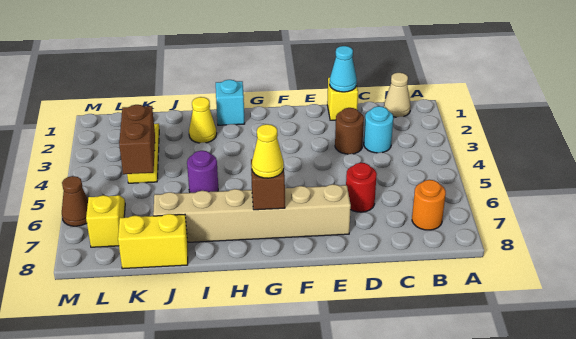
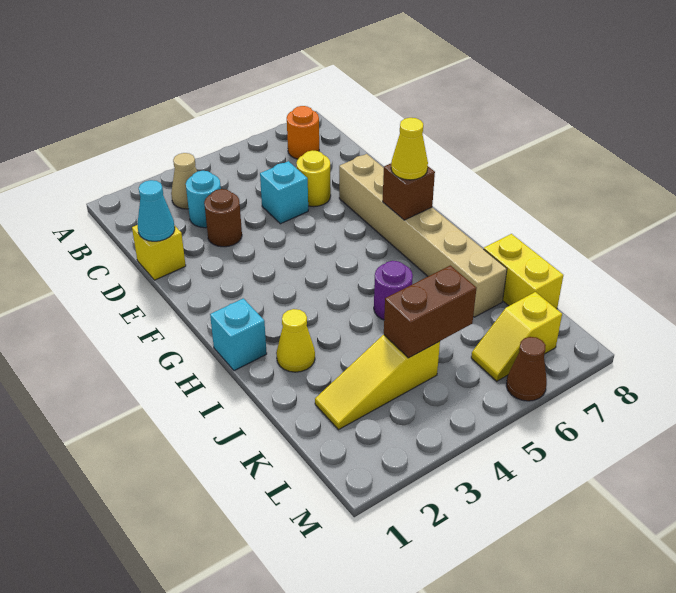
tan cone B1 level 1 -> tan cone B3 level 1
none -> cyan brick D5 level 1
red round brick D6 level 1 -> yellow round brick D6 level 1

